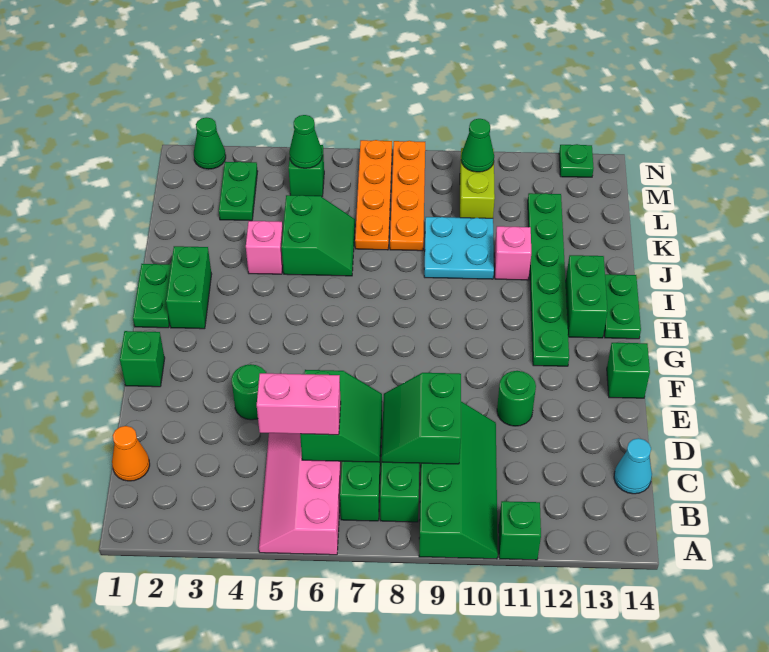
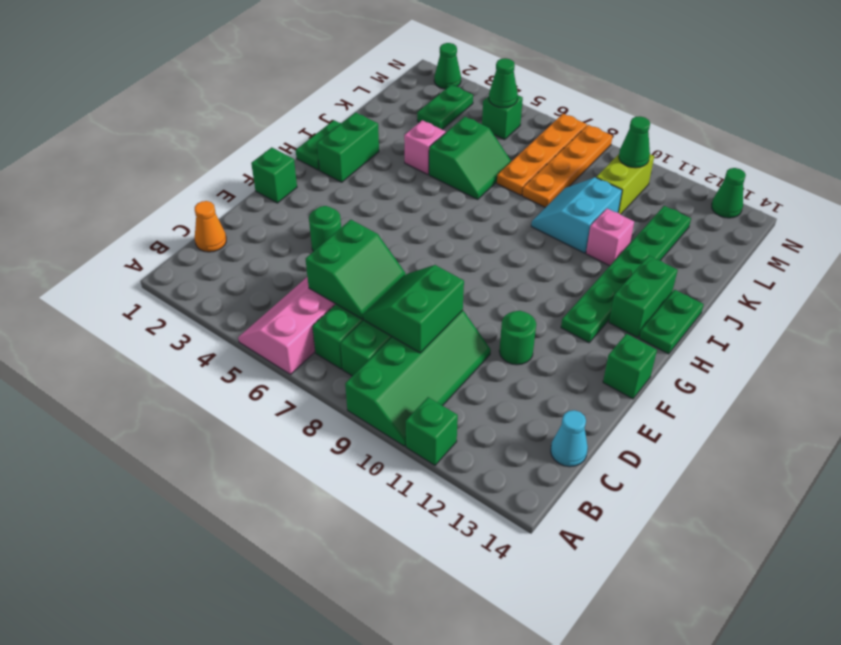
pink brick C5:C6 level 3 -> none
cyan plate J9:K10 level 1 -> cyan slope J9:K10 level 1 top 10
green plate N13 level 1 -> green cone N13 level 1

